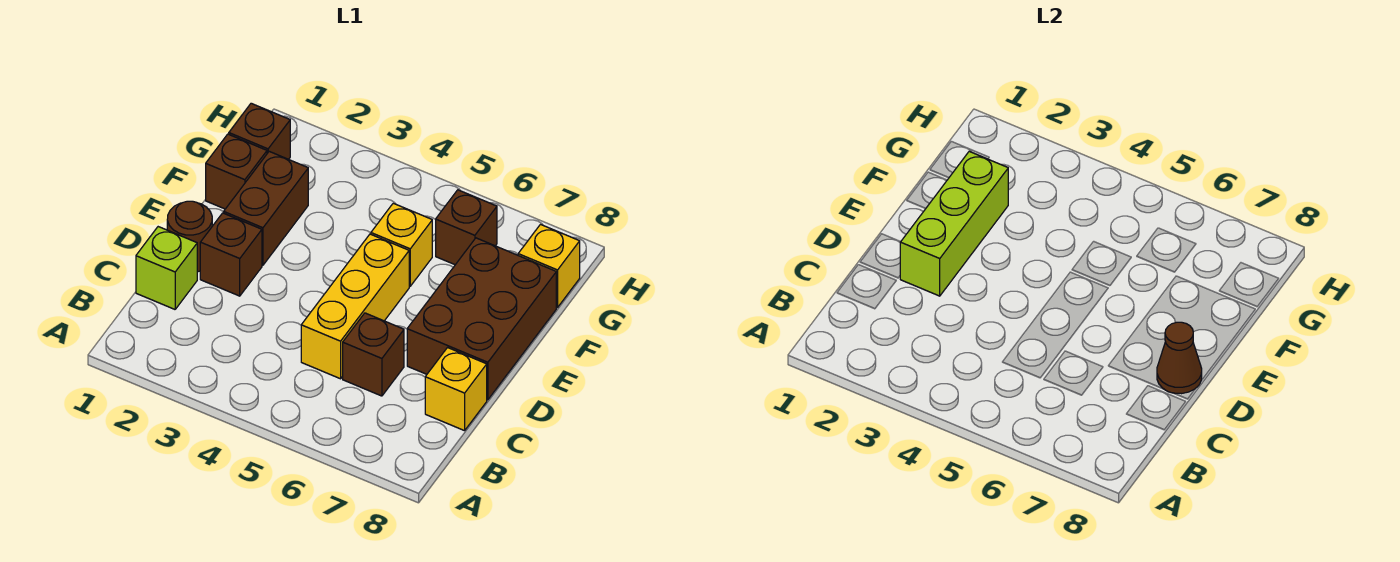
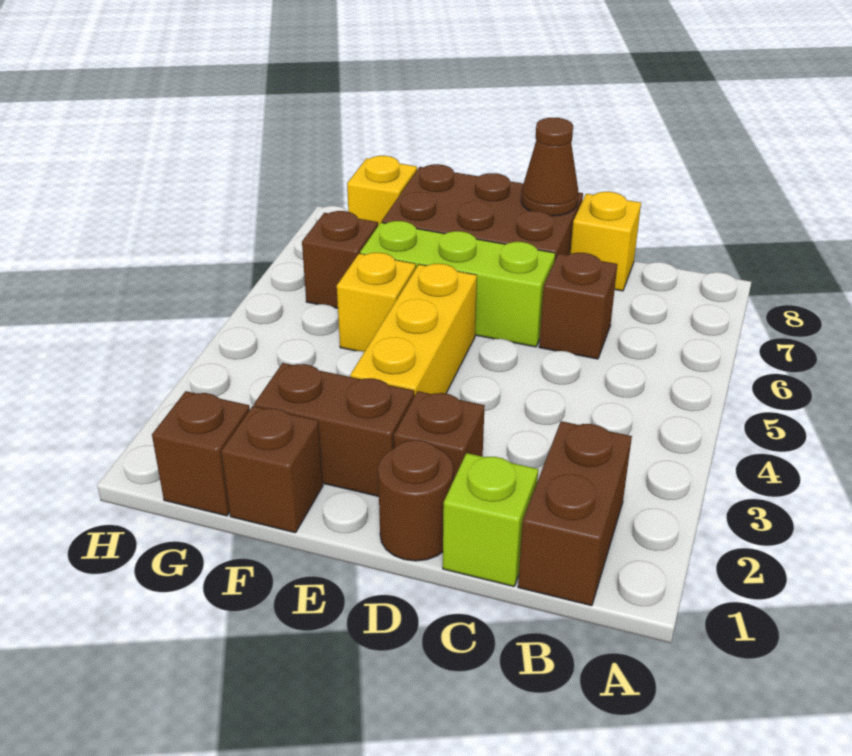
none -> brown brick B1:B2 level 1
yellow brick C5:E5 level 1 -> yellow brick E3:E5 level 1
lime brick D2:F2 level 2 -> lime brick D6:F6 level 1

